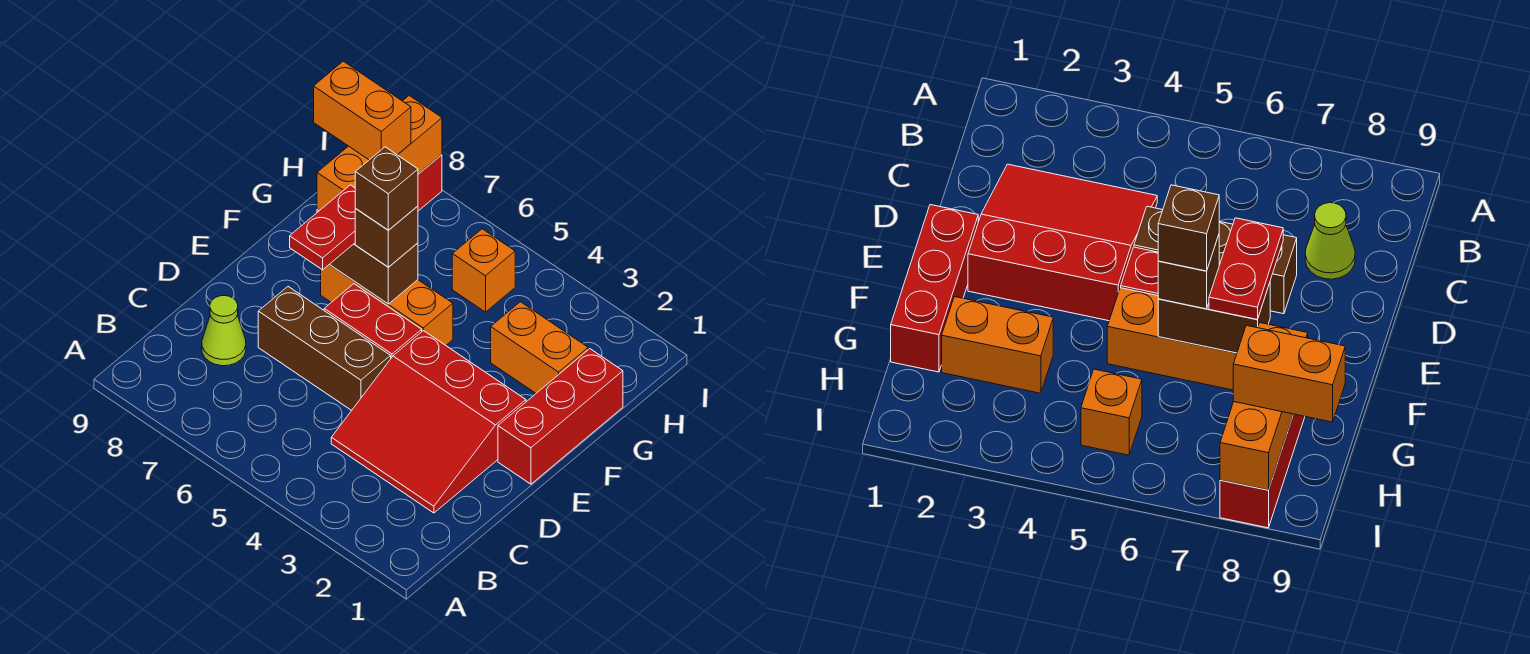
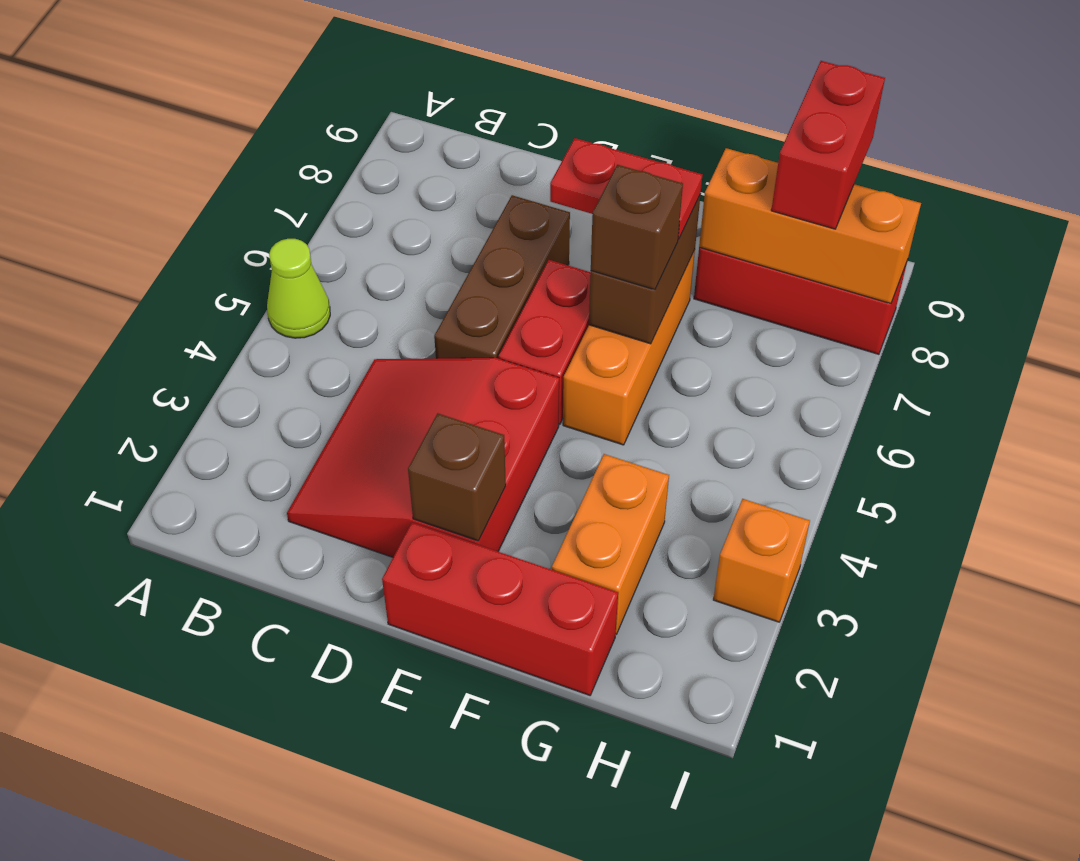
lime cone C8 level 1 -> lime cone A5 level 1
brown brick F6 level 4 -> brown brick E2 level 2
orange brick H5 level 1 -> orange brick I3 level 1
orange brick H8:H9 level 3 -> red brick H8:H9 level 3

